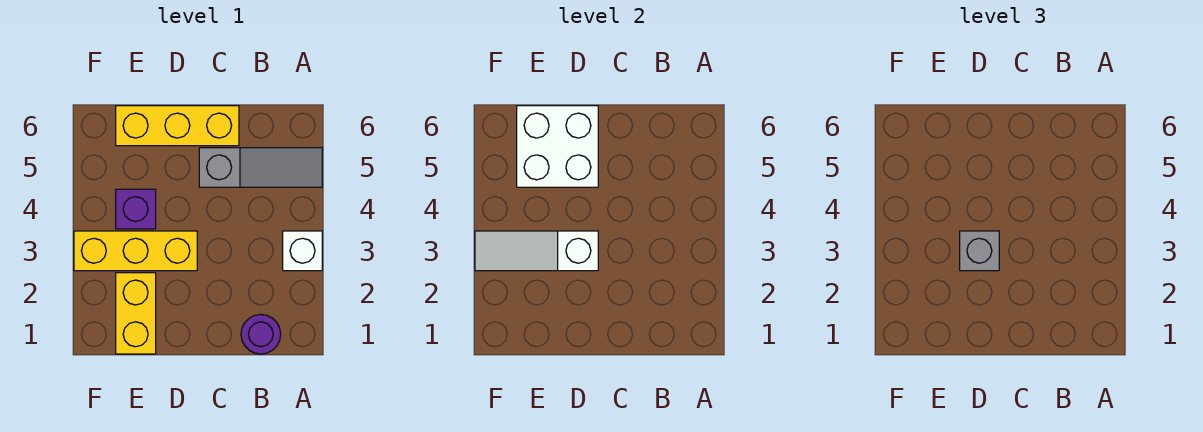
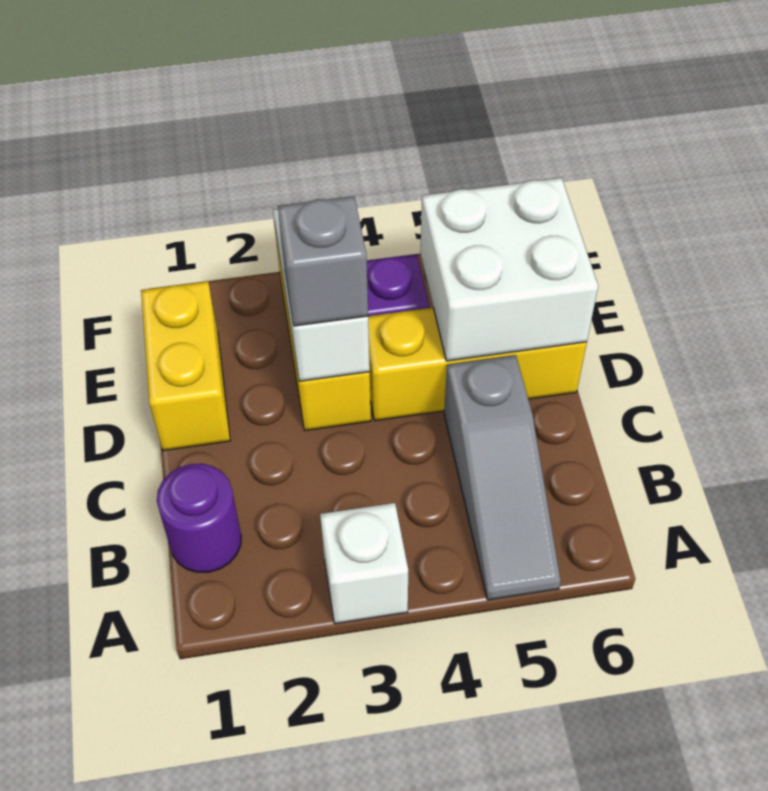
yellow brick C6:E6 level 1 -> yellow brick D4:D6 level 1
yellow brick E1:E2 level 1 -> yellow brick D1:E1 level 1

